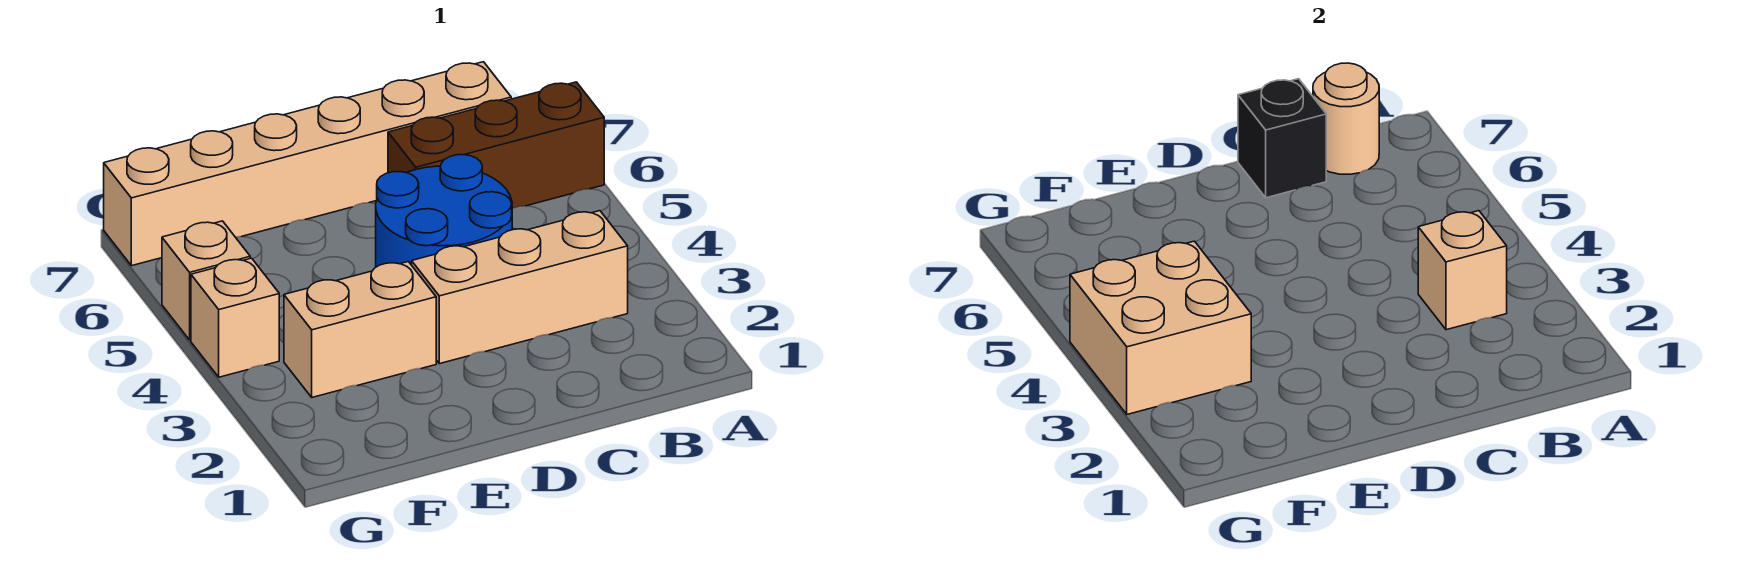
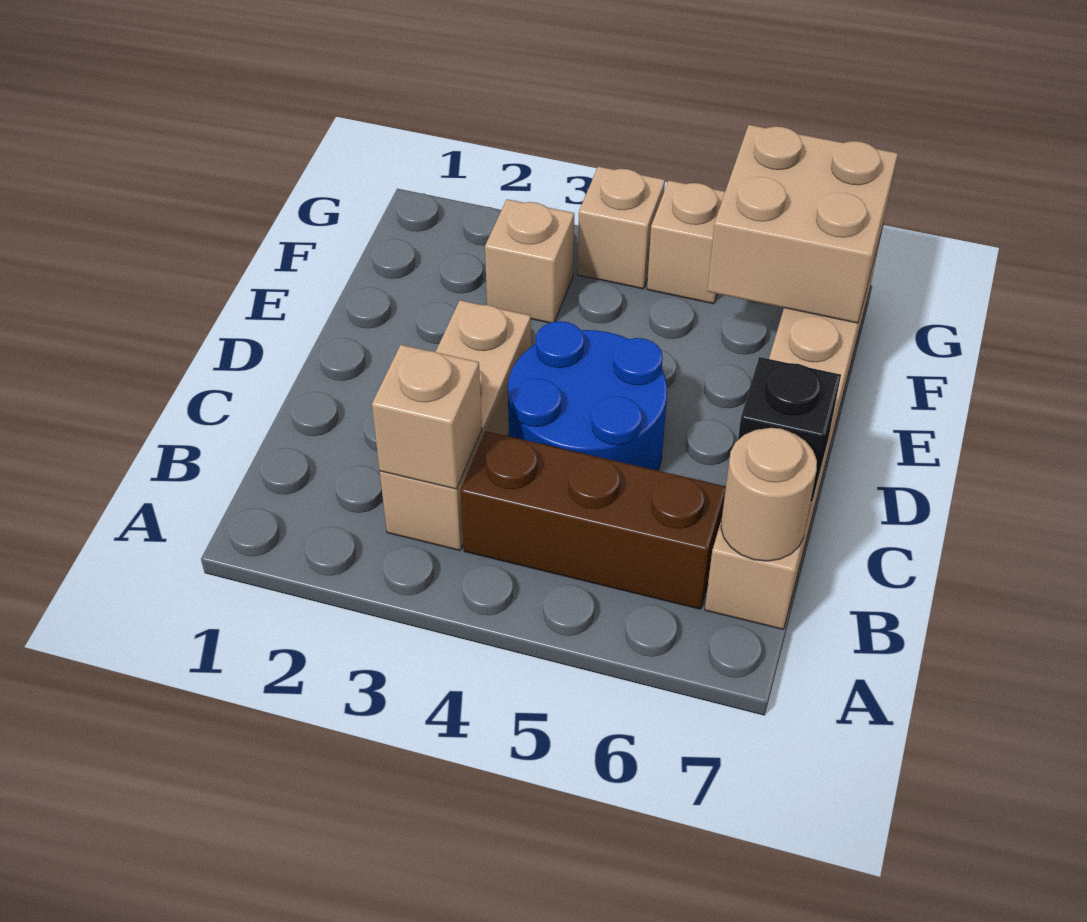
brown brick A6:C6 level 1 -> brown brick B4:B6 level 1
tan brick E3:F3 level 1 -> tan brick F3 level 1
tan brick F3:G4 level 2 -> tan brick F6:G7 level 2

